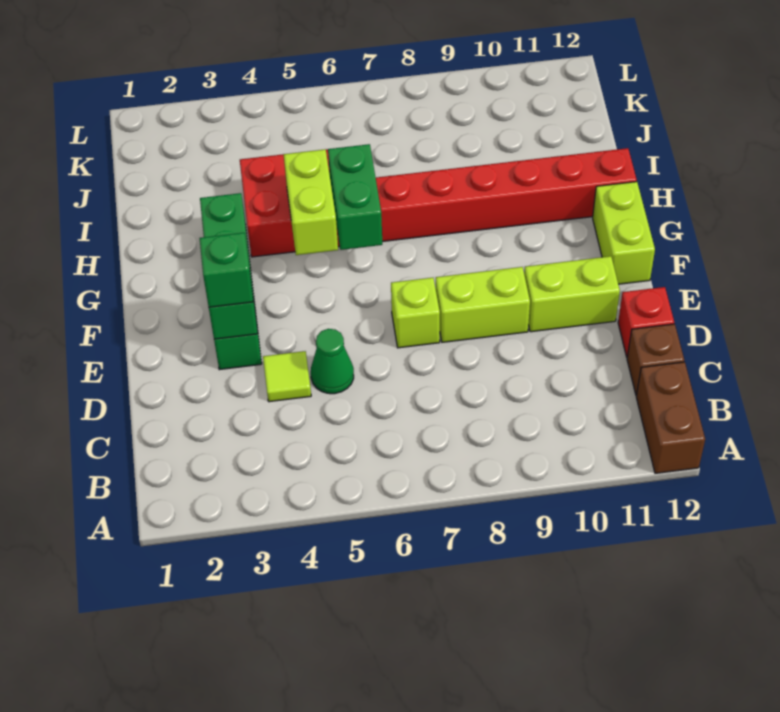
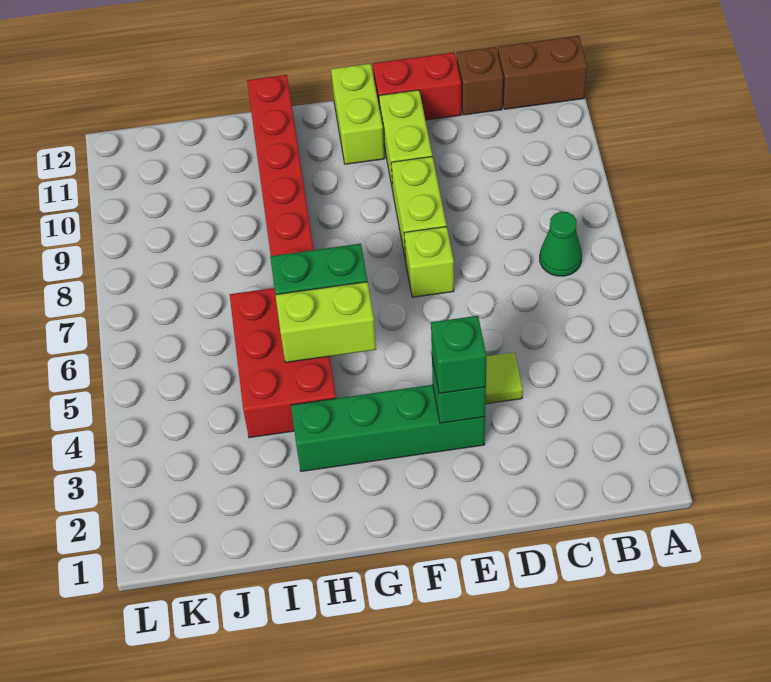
green cone D5 level 1 -> green cone B7 level 1
red brick D12 level 1 -> red brick D12:E12 level 1
lime brick F12:G12 level 1 -> lime brick F11:F12 level 1

